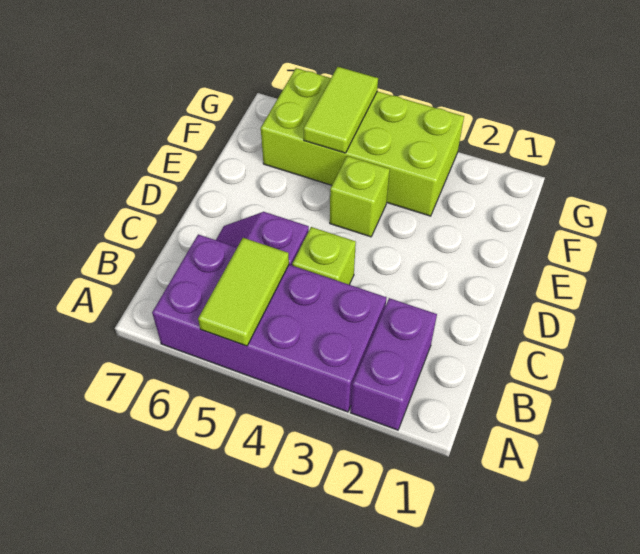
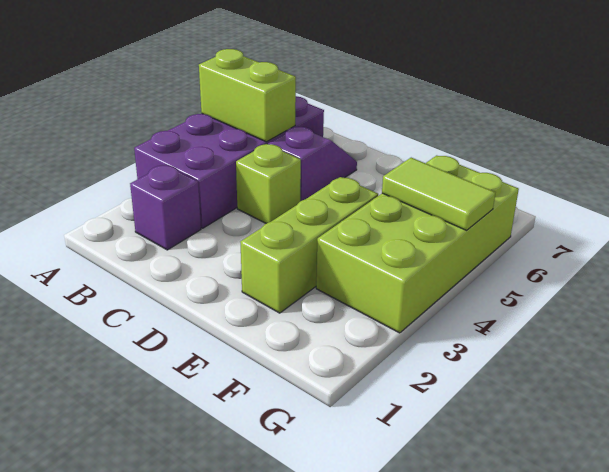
purple brick A2:B2 level 1 -> purple brick B2 level 1
lime tile A5:B5 level 2 -> lime brick A5:B5 level 2
lime brick E4 level 1 -> lime brick E2:E4 level 1

